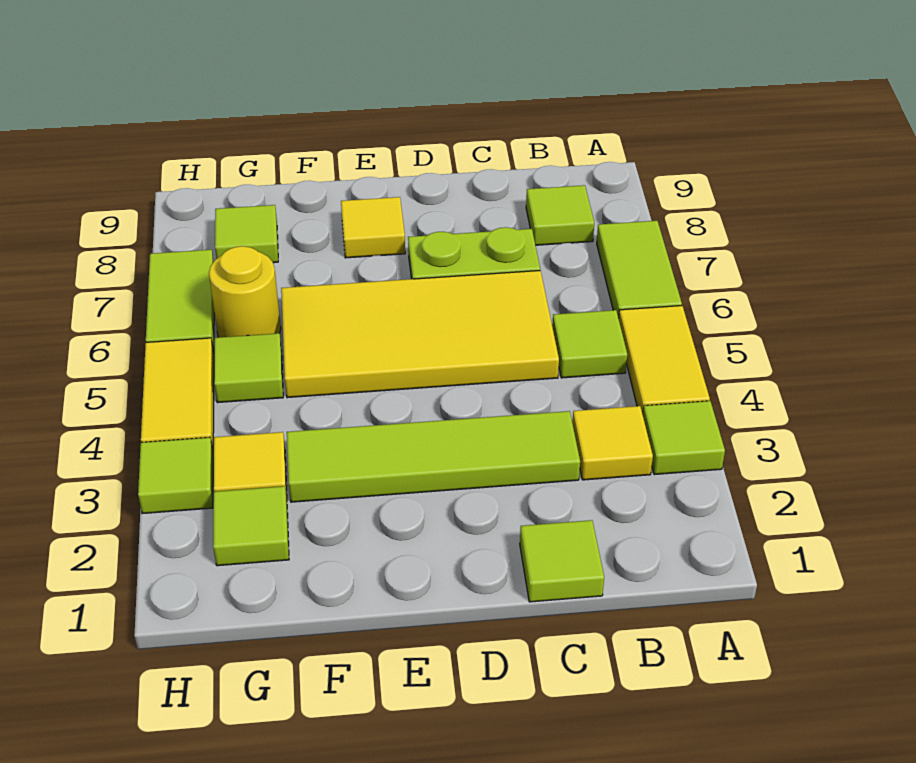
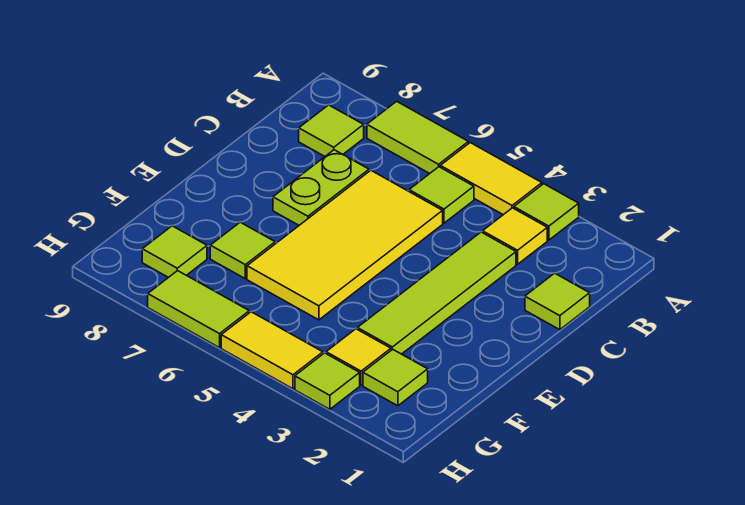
yellow tile E8 level 1 -> none
lime tile G5 level 1 -> lime tile F7 level 1
yellow round brick G6 level 1 -> none

